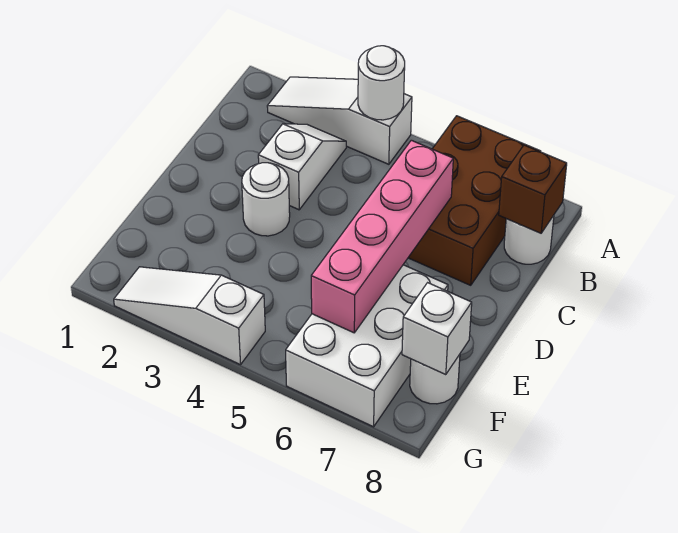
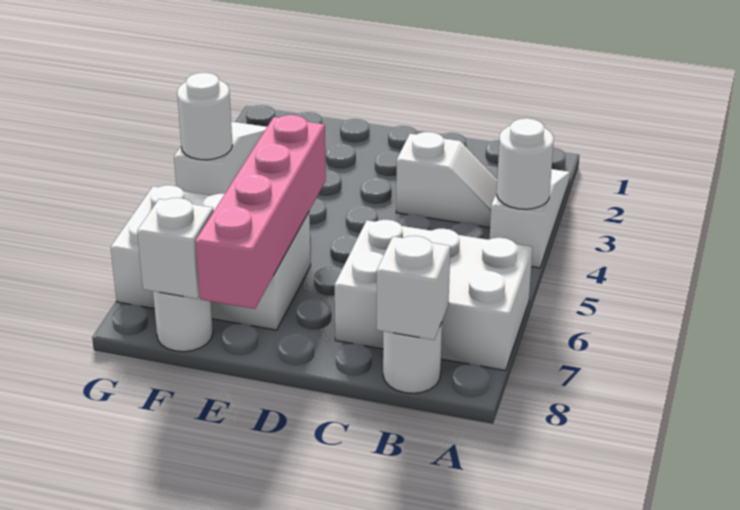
brown brick A6:C7 level 1 -> white brick A6:C7 level 1
brown brick B8 level 2 -> white brick B8 level 2
pink brick C6:F6 level 2 -> pink brick E5:E8 level 2
white round brick D3 level 1 -> white round brick G4 level 2

